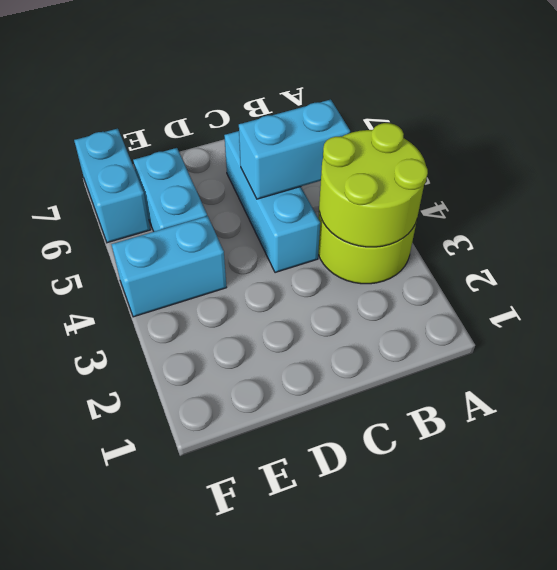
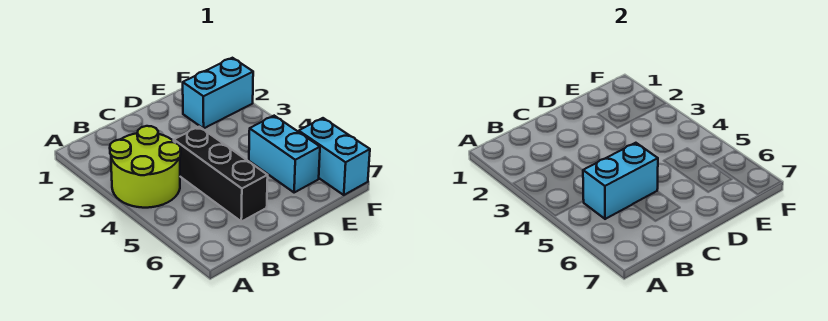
lime round brick A3:B4 level 2 -> none
cyan brick C4:C6 level 1 -> black brick C4:C6 level 1
cyan brick E4:F4 level 1 -> cyan brick E2:F2 level 1

